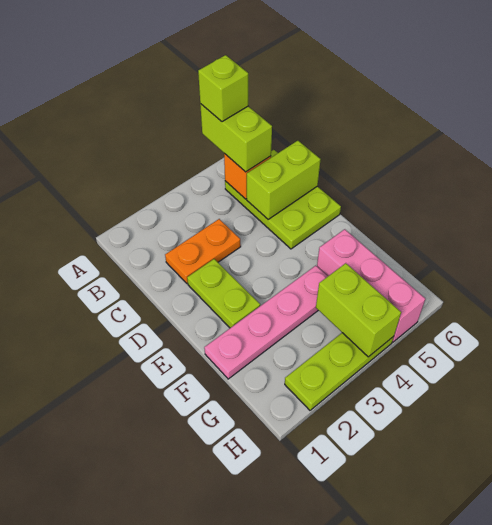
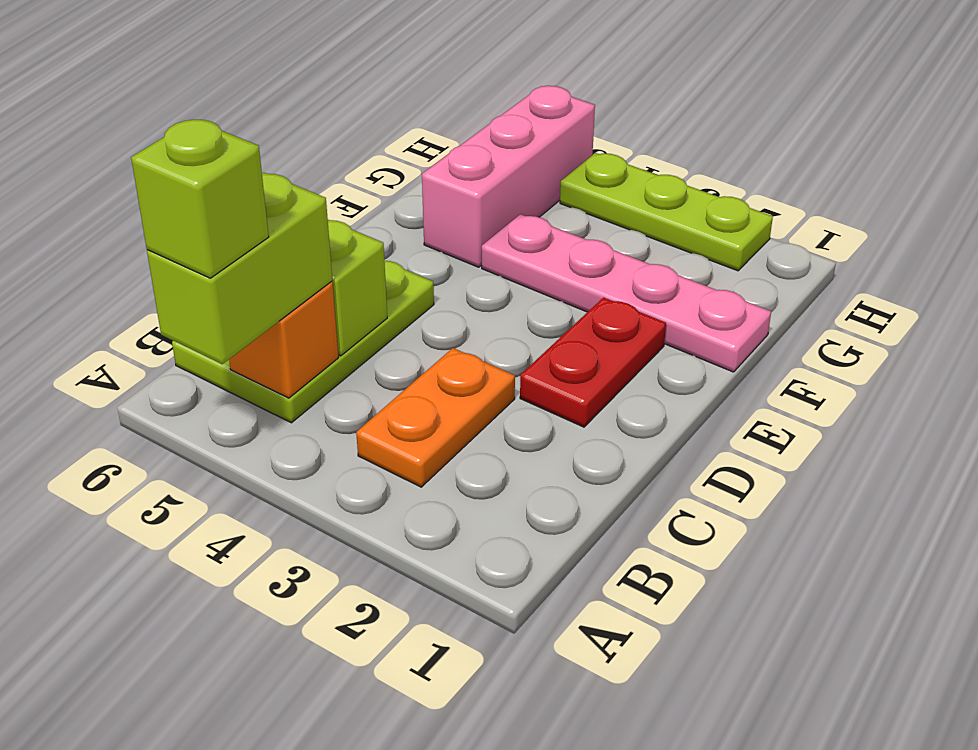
orange plate C2:C3 level 1 -> orange plate B3:C3 level 1
lime plate D2:E2 level 1 -> red plate D2:E2 level 1
lime brick G4:H4 level 2 -> none

